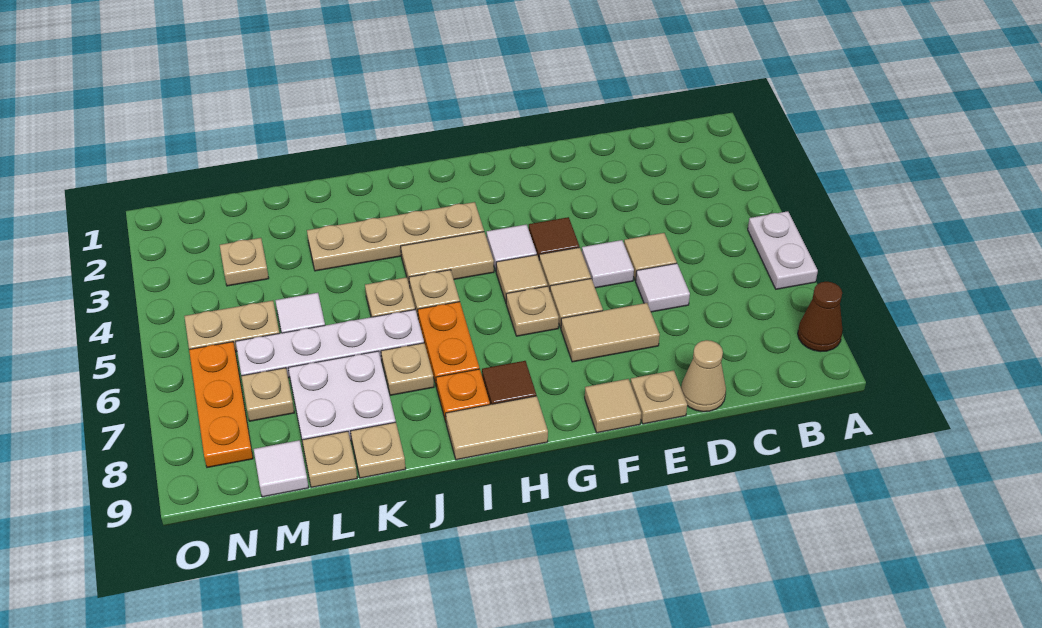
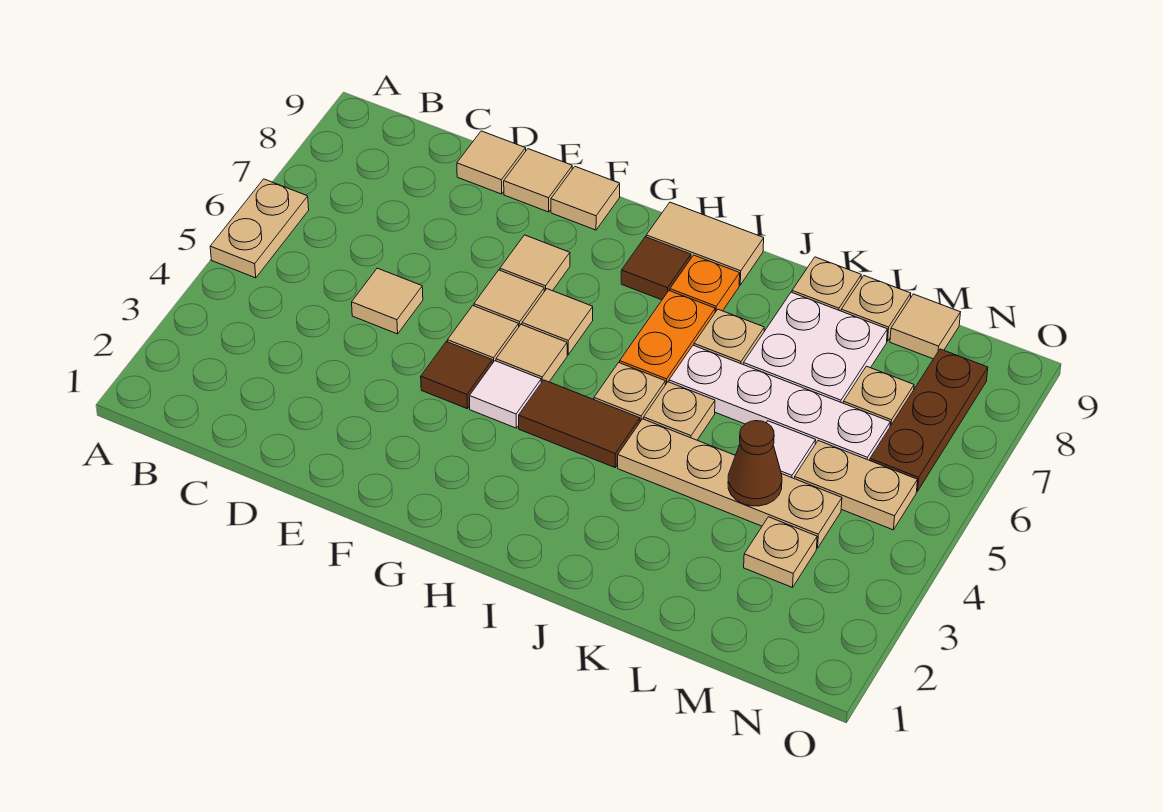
white plate A5:A6 level 1 -> tan plate A5:A6 level 1
brown cone A8 level 1 -> brown cone L4 level 2
white tile D6 level 1 -> none
tan cone D9 level 1 -> tan tile D9 level 1
white tile E5 level 1 -> none
tan tile E7:F7 level 1 -> tan tile F7 level 1
tan plate E9 level 1 -> tan tile E9 level 1
tan plate G6 level 1 -> tan tile G6 level 1
tan plate H3:K3 level 1 -> tan plate J4:M4 level 1
tan tile H4:I4 level 1 -> brown tile H4:I4 level 1
white tile M9 level 1 -> tan tile M9 level 1
orange plate N6:N8 level 1 -> brown plate N6:N8 level 1

